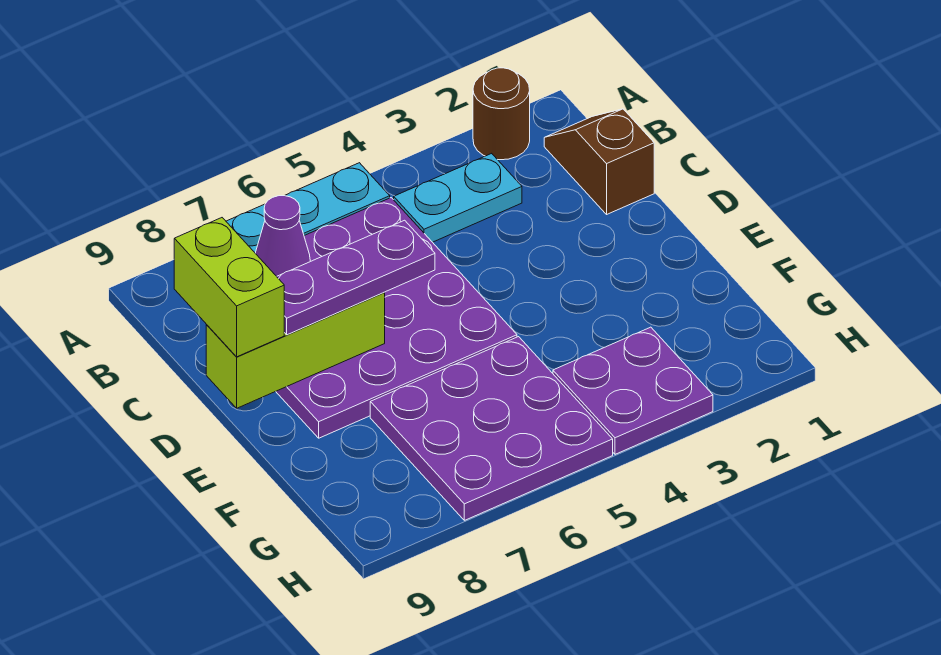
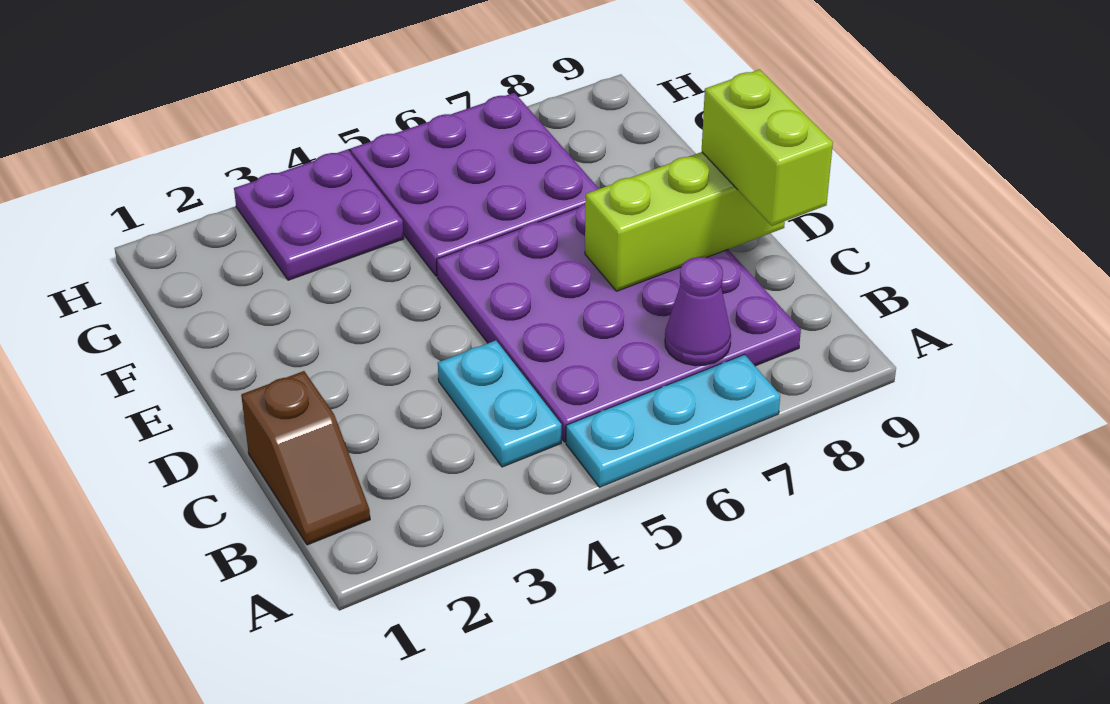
brown round brick A2 level 1 -> none
cyan plate B3:B4 level 1 -> cyan plate B4:C4 level 1
purple plate D6:D8 level 3 -> none

